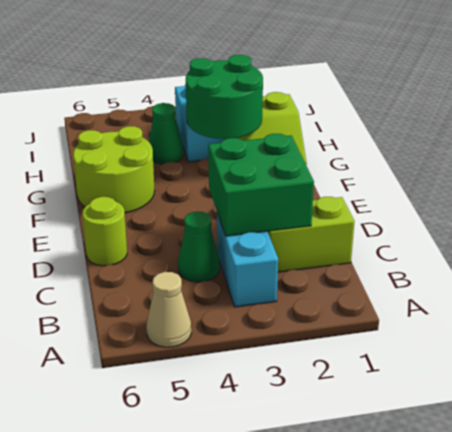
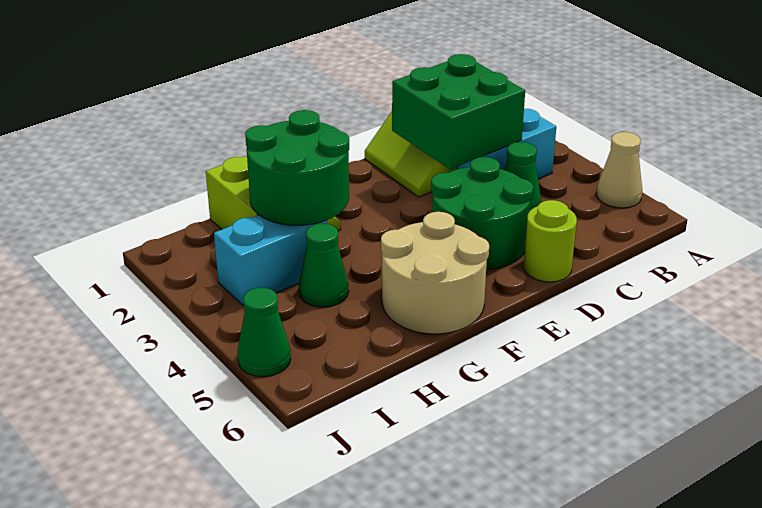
none -> green round brick D4:E5 level 1
lime round brick F5:G6 level 1 -> tan round brick F5:G6 level 1
none -> green cone J5 level 1

